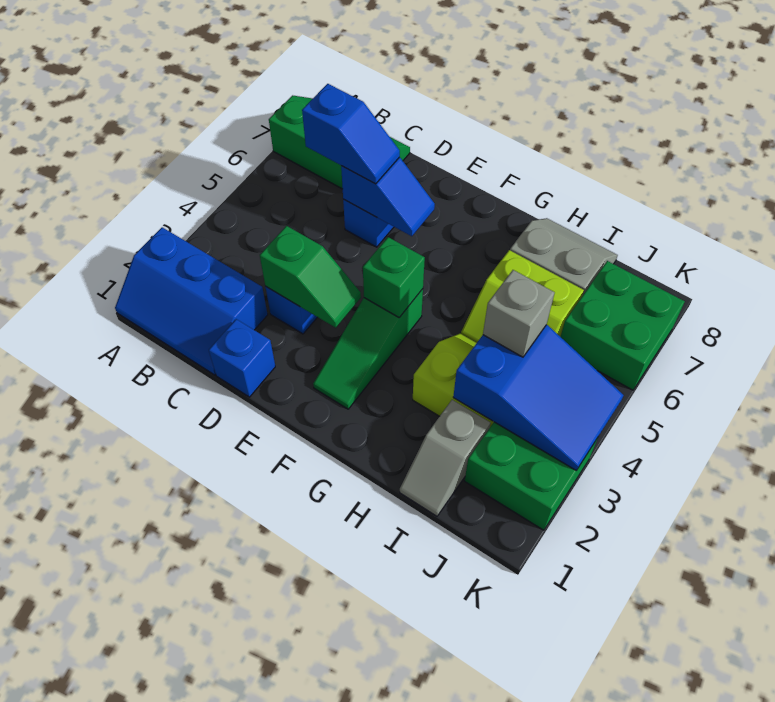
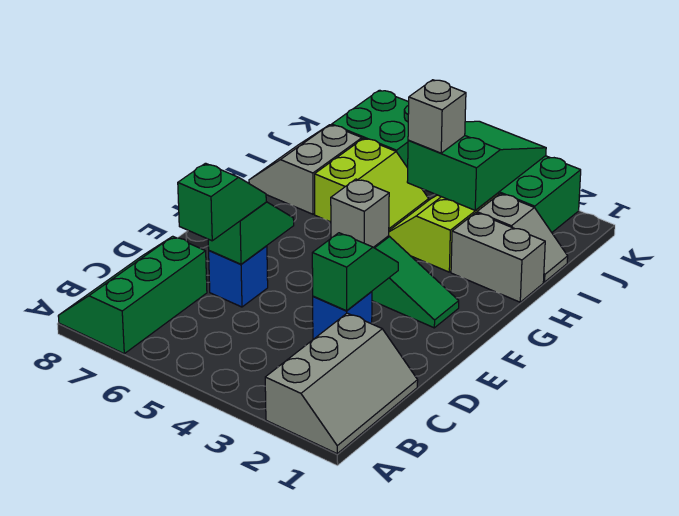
blue slope A1:C2 level 1 top 2 -> grey slope A1:C2 level 1 top 2
blue slope C6:D6 level 3 top C -> green slope C6:D6 level 3 top C
blue brick D1 level 1 -> none
blue slope D6:E6 level 2 top D -> green slope D6:E6 level 2 top D
green brick F4 level 2 -> grey brick F4 level 2
none -> grey brick H1:H2 level 1
blue slope I3:K4 level 2 top I -> green slope I3:K4 level 2 top I

